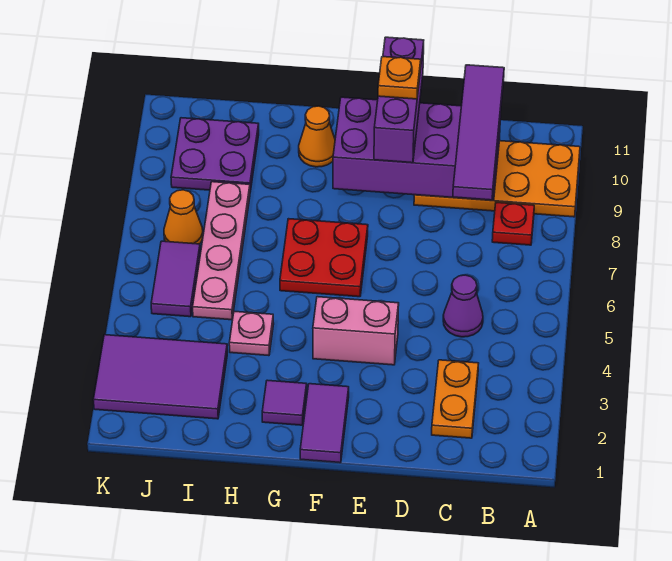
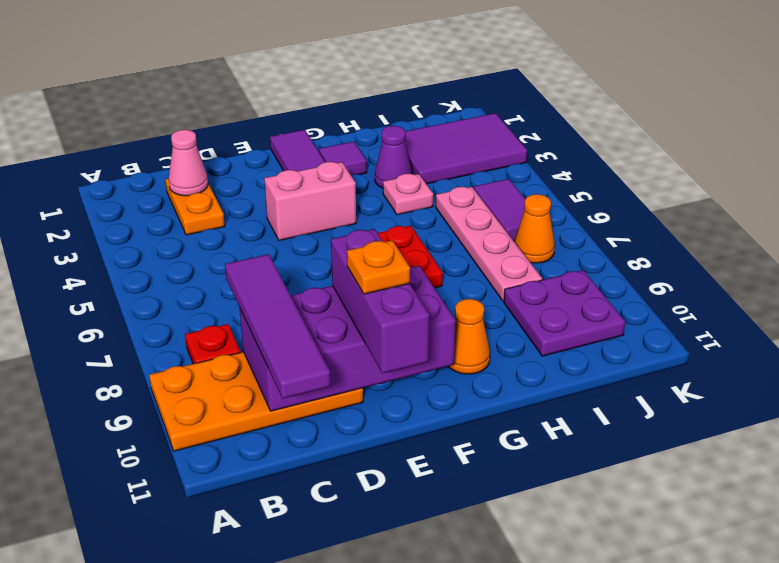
none -> pink cone C2 level 2
purple cone C5 level 1 -> purple cone H3 level 1

